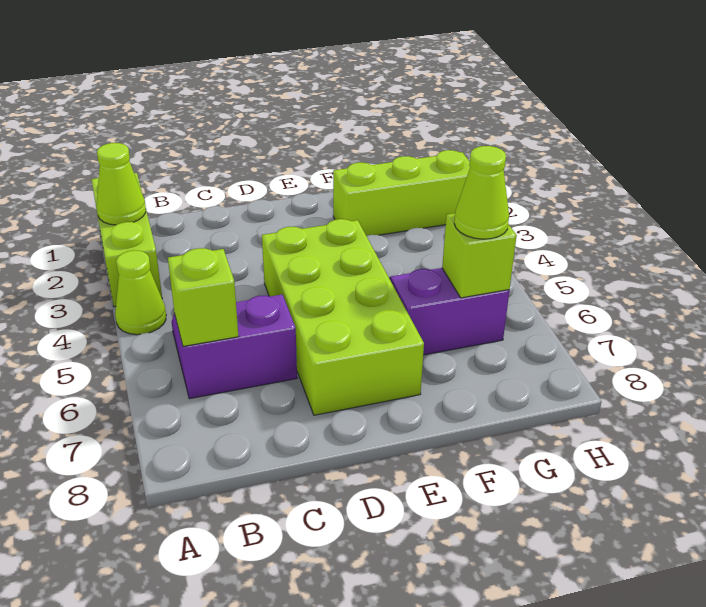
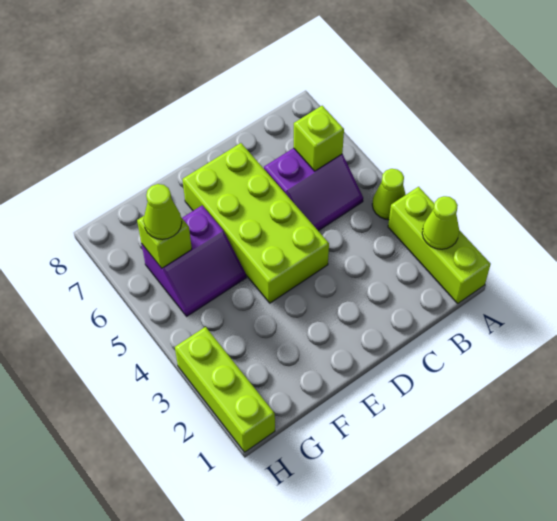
lime brick F2:H2 level 1 -> lime brick H1:H3 level 1

